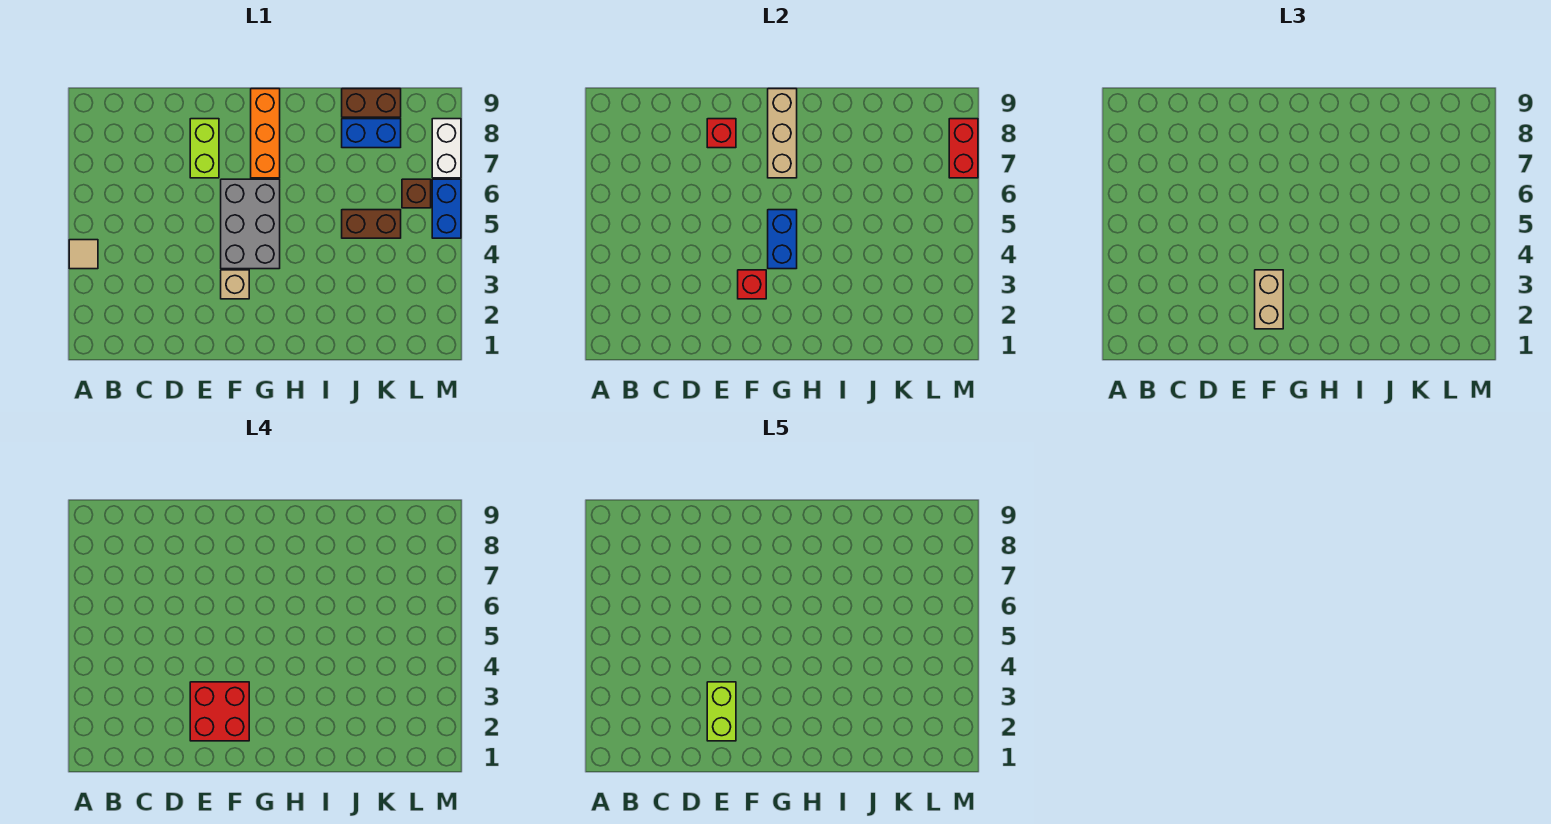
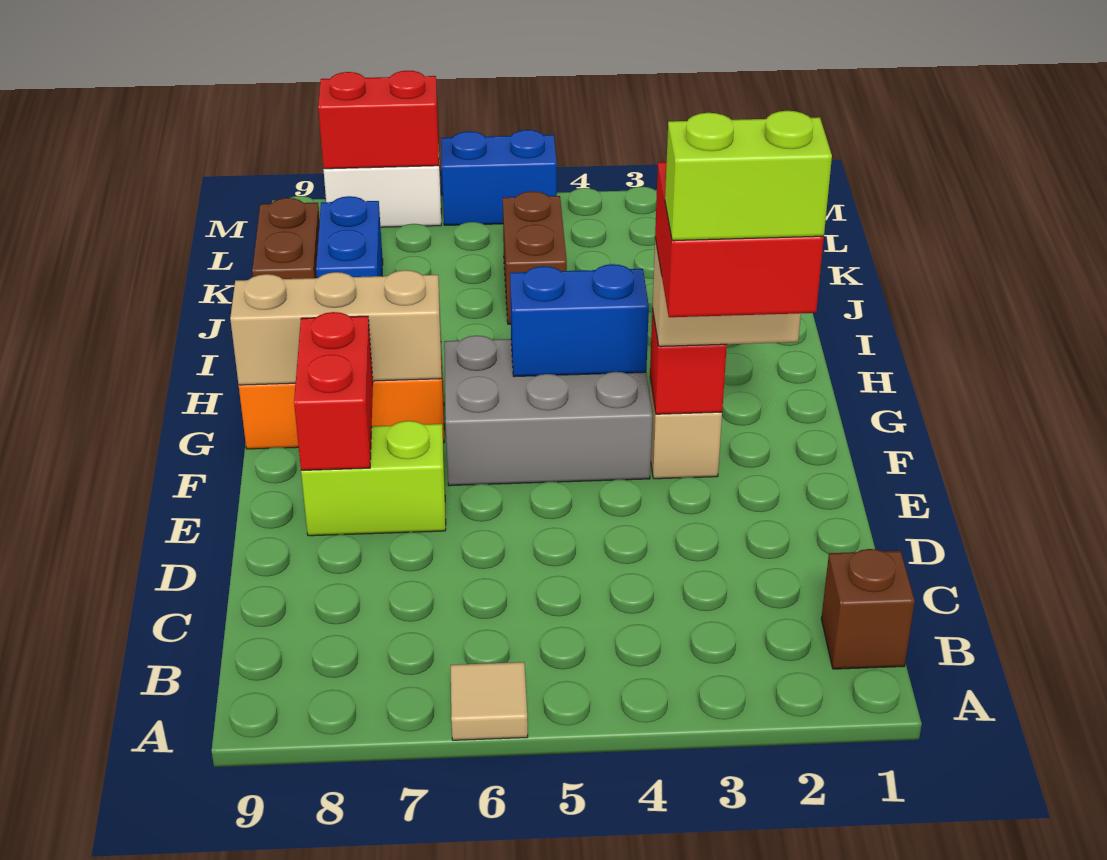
tan tile A4 level 1 -> tan tile A6 level 1
red brick E8 level 2 -> red brick E8:F8 level 2
brown brick L6 level 1 -> brown brick B1 level 1

